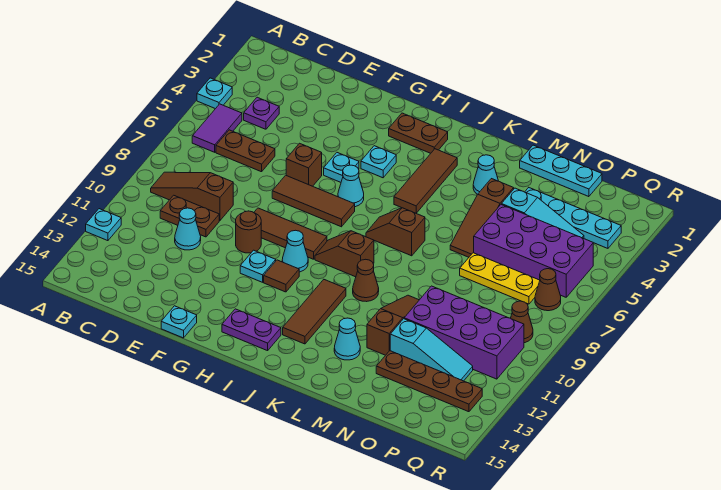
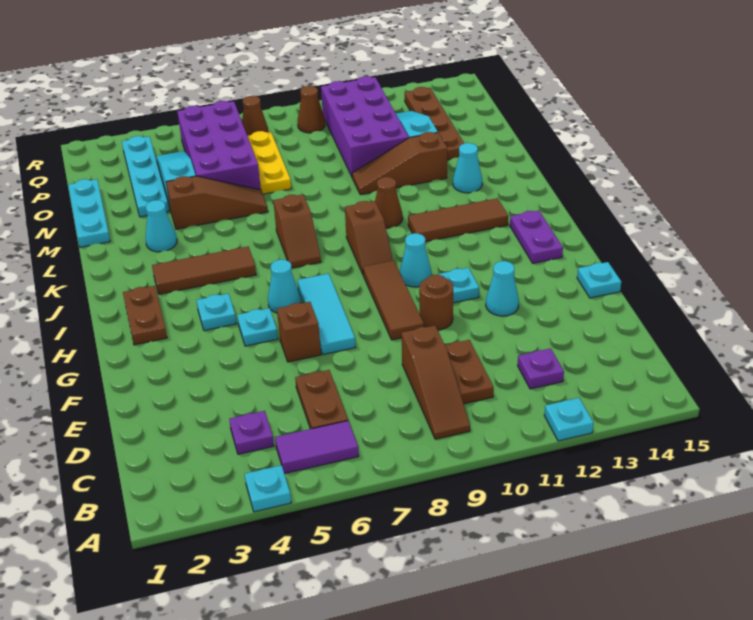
none -> purple plate C12 level 1
cyan cone D11 level 1 -> cyan cone F12 level 1
brown tile F7:H7 level 1 -> cyan tile F7:H7 level 1
brown tile H11 level 1 -> none

